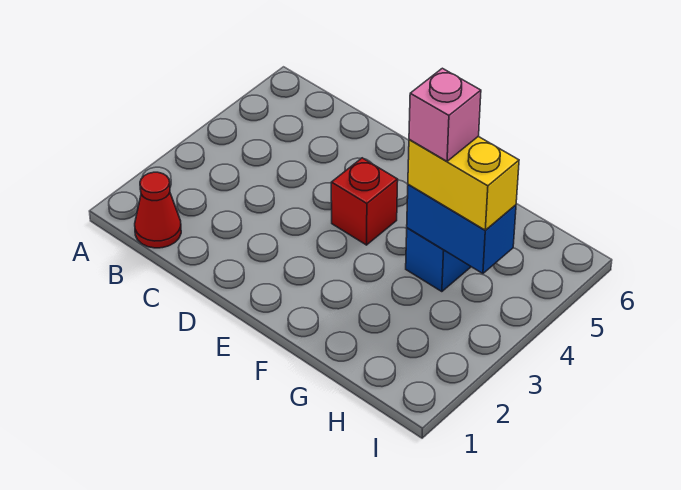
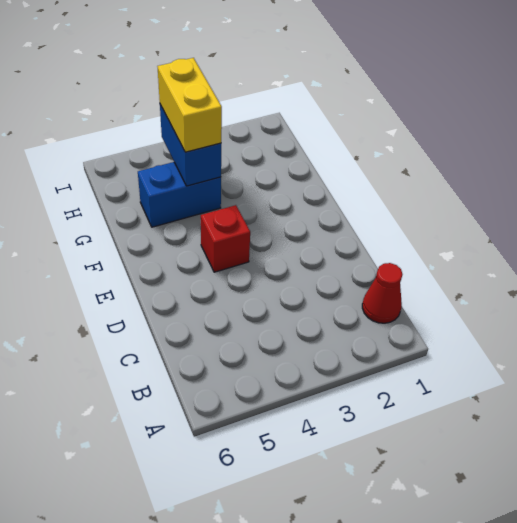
pink brick G4 level 4 -> none

